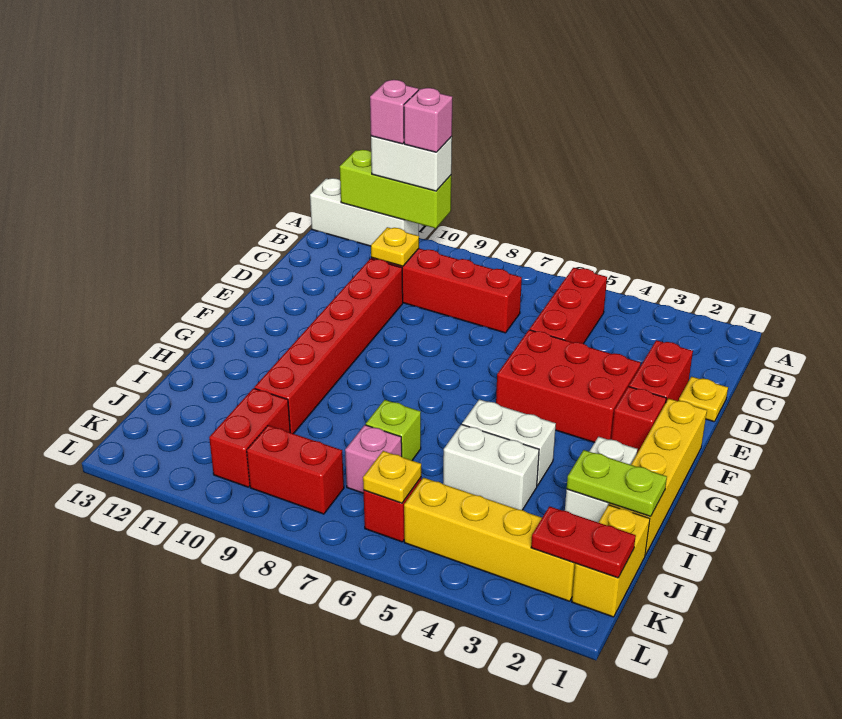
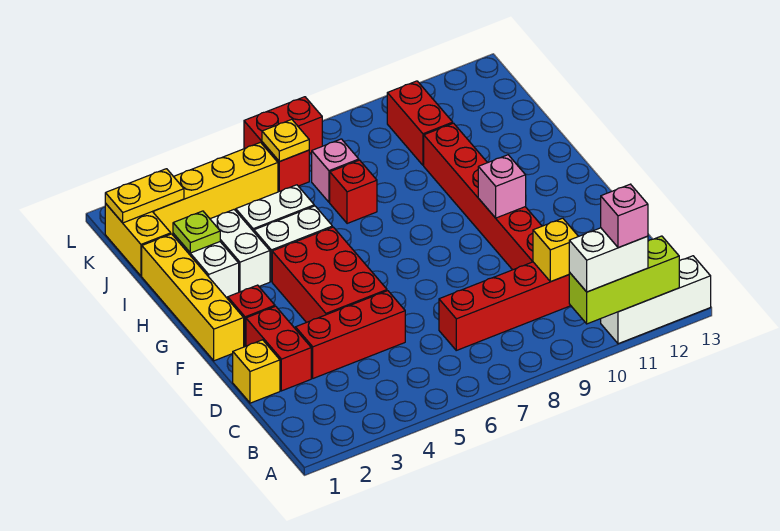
pink brick A10 level 4 -> pink brick F10 level 2
red brick B5:D5 level 1 -> red brick D3:D5 level 1
yellow plate C10 level 2 -> yellow brick C10 level 2
yellow plate D1 level 1 -> yellow brick D1 level 1
red brick E3:F5 level 1 -> red brick E4:G5 level 1
none -> white brick H3:I3 level 1
lime plate I1:I2 level 2 -> lime plate I2 level 2
lime brick I7 level 1 -> red brick I7 level 1
red plate K1:K2 level 2 -> yellow plate K1:K2 level 2
red brick K8:K9 level 1 -> red brick L6:L7 level 1

